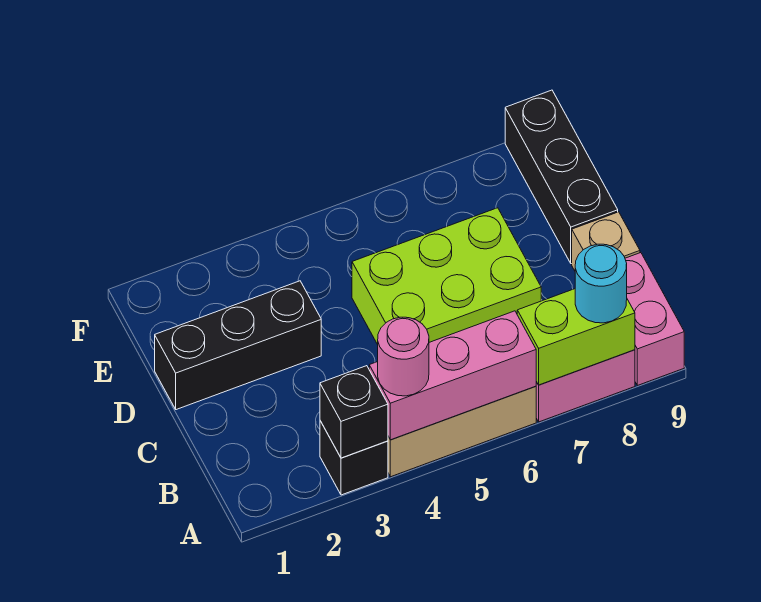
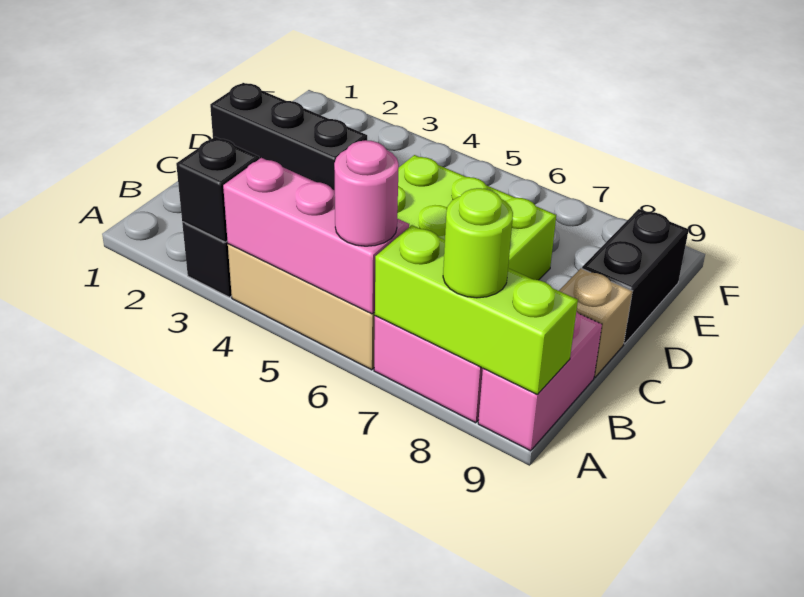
pink round brick A4 level 3 -> pink round brick A6 level 3
lime brick A7:A8 level 2 -> lime brick A7:A9 level 2
cyan round brick A8 level 3 -> lime round brick A8 level 3
black brick D9:F9 level 1 -> black brick D9:E9 level 1

